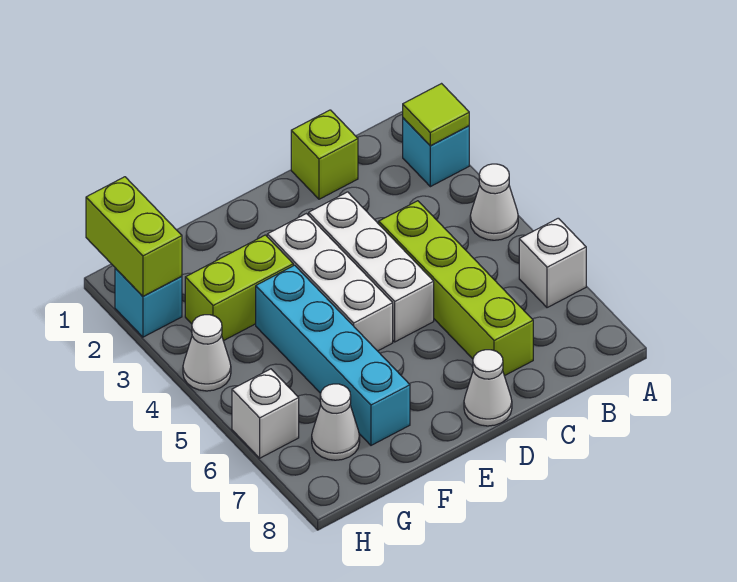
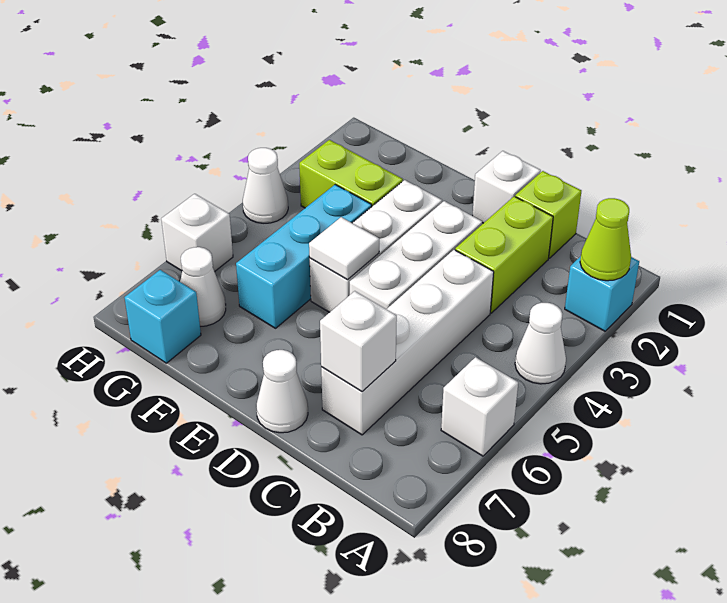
lime tile A2 level 2 -> lime cone A2 level 2
lime brick C4:C7 level 1 -> white brick C4:C7 level 1
none -> white brick C7 level 2
none -> white brick D1 level 1
none -> white tile E5 level 2
cyan brick F4:F7 level 1 -> cyan brick F4:F6 level 1
lime brick H1:H2 level 2 -> lime brick C2:C3 level 1
cyan brick H2 level 1 -> cyan brick G8 level 1

